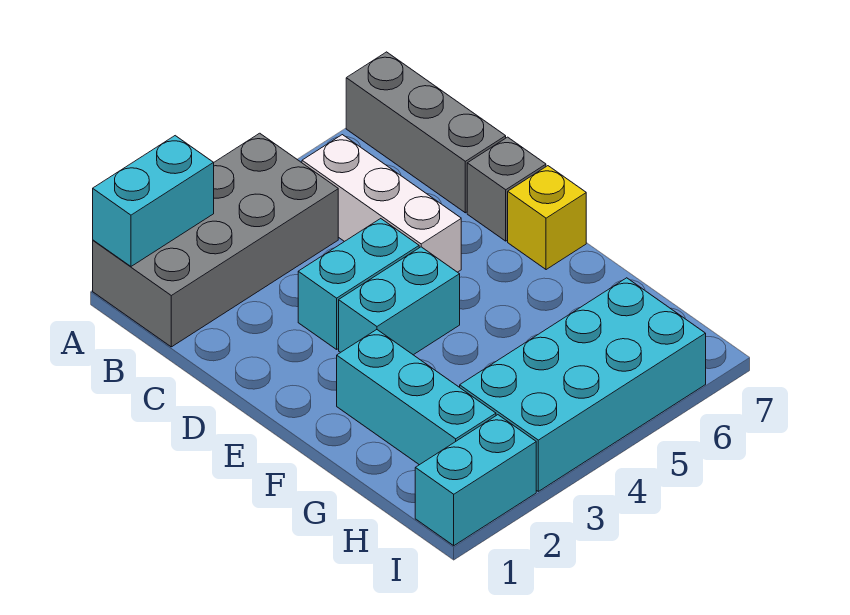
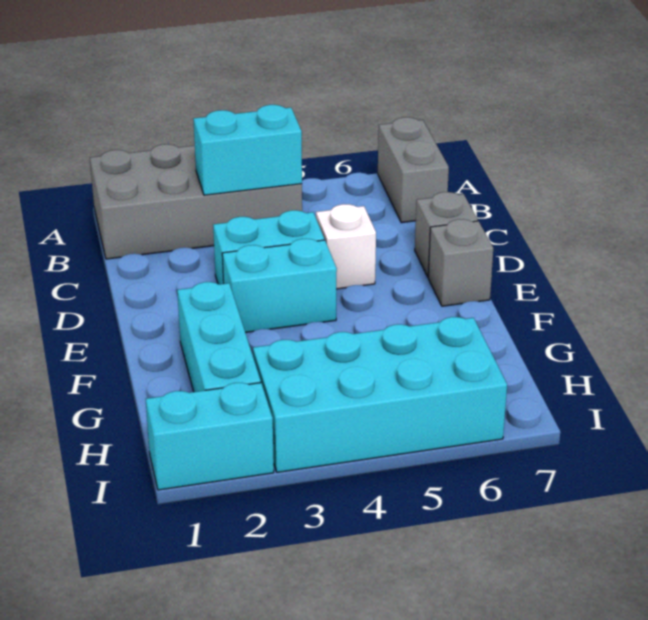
cyan brick A1:A2 level 2 -> cyan brick B3:B4 level 2
grey brick A7:C7 level 1 -> grey brick A7:B7 level 1
white brick B5:D5 level 1 -> white brick D5 level 1
yellow brick E7 level 1 -> grey brick E7 level 1

